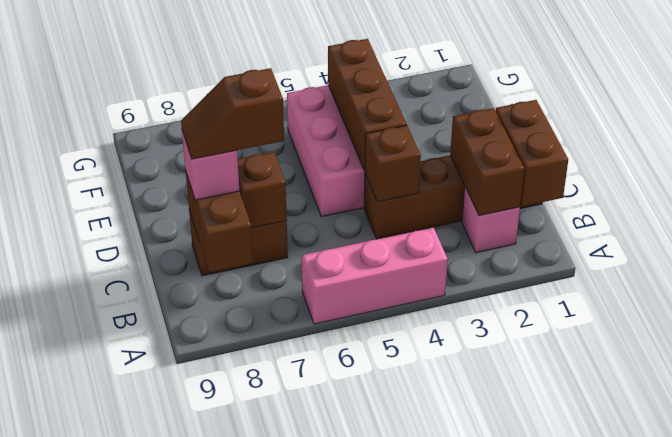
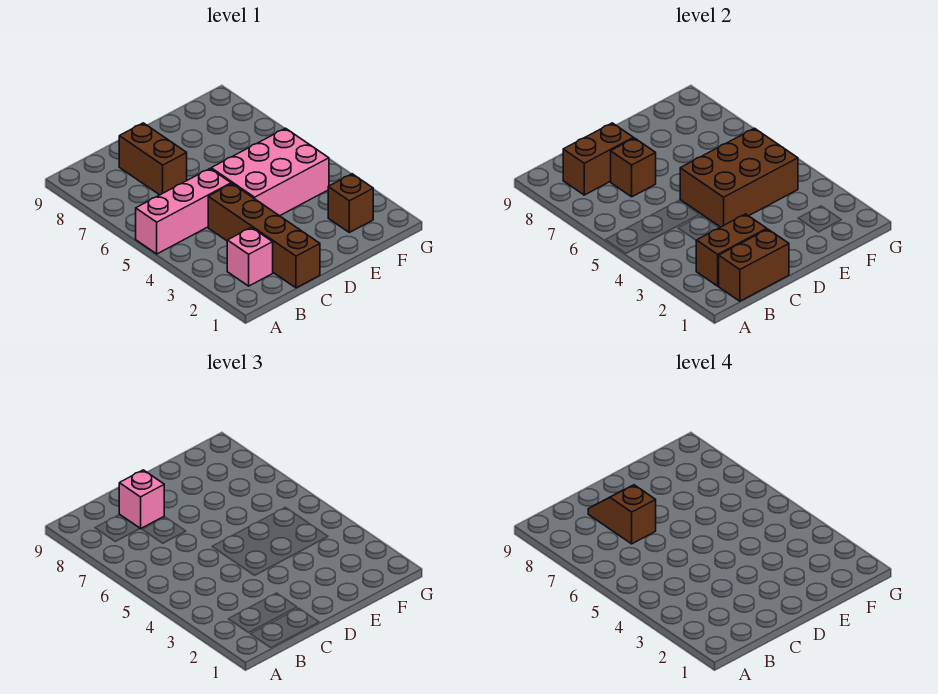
pink brick A4:A6 level 1 -> pink brick A5:C5 level 1
brown brick C4 level 2 -> brown brick F2 level 1
brown brick D4:F4 level 2 -> brown brick D4:F5 level 2

